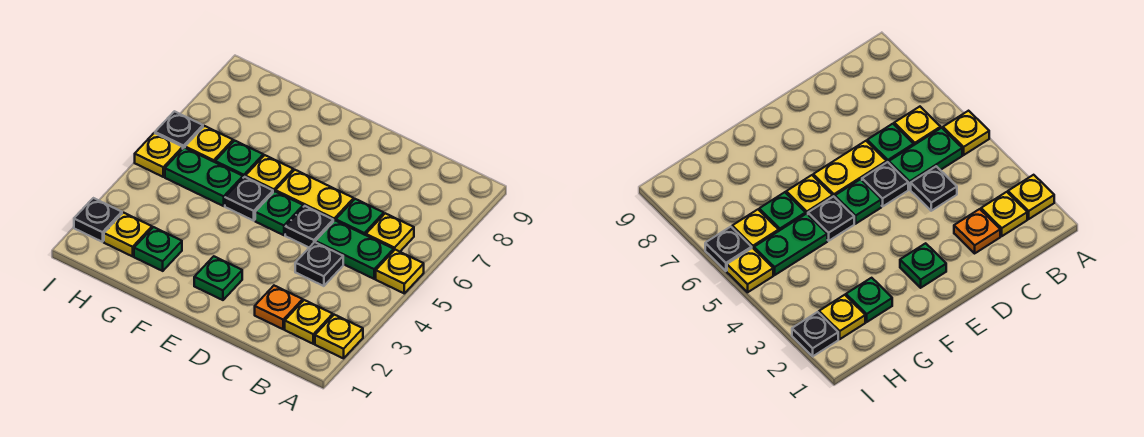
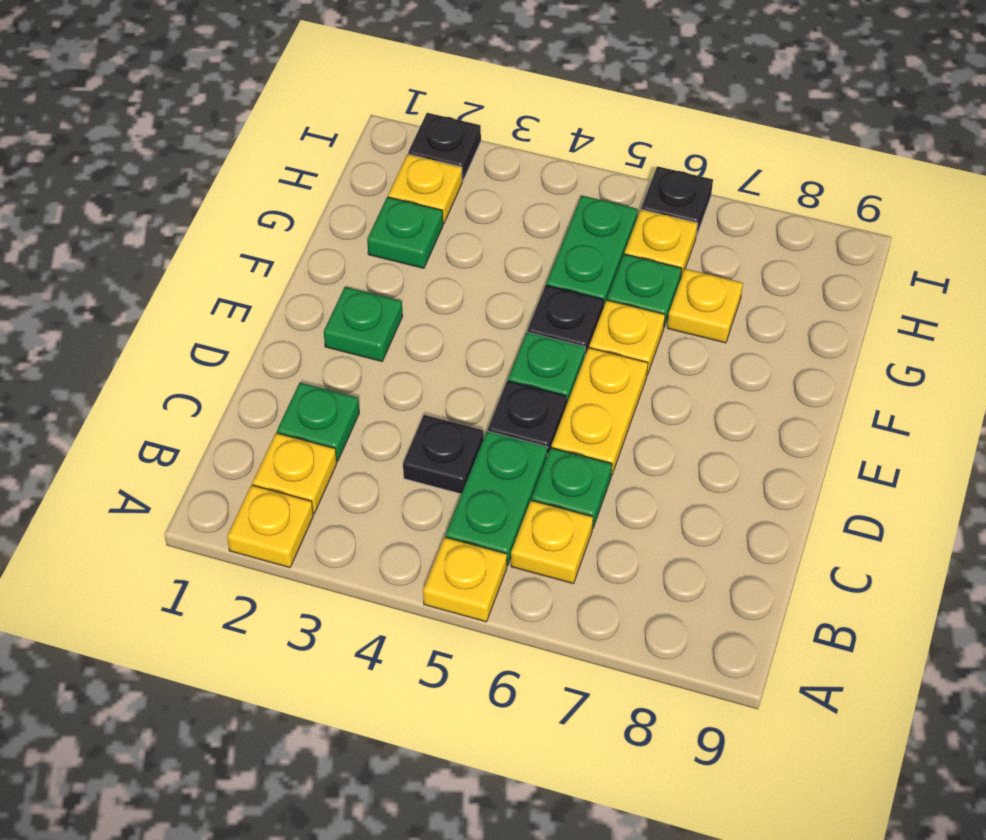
orange plate C2 level 1 -> green plate C2 level 1
yellow plate I5 level 1 -> yellow plate G7 level 1

